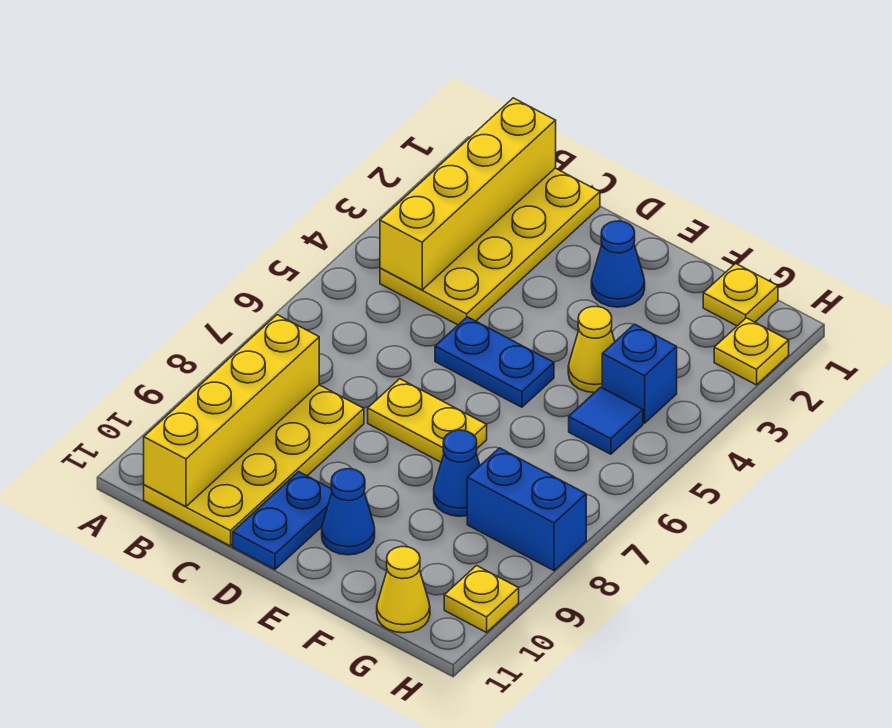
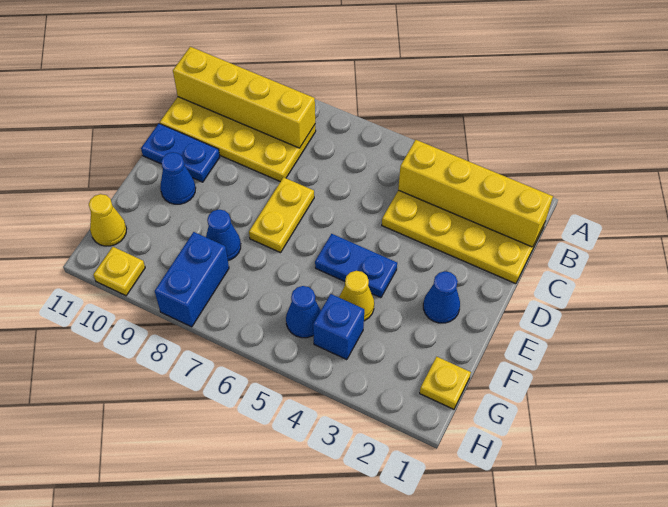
blue plate D5:E5 level 1 -> blue plate E4:E5 level 1
blue tile G5 level 1 -> blue cone G5 level 1
yellow plate H2 level 1 -> none

